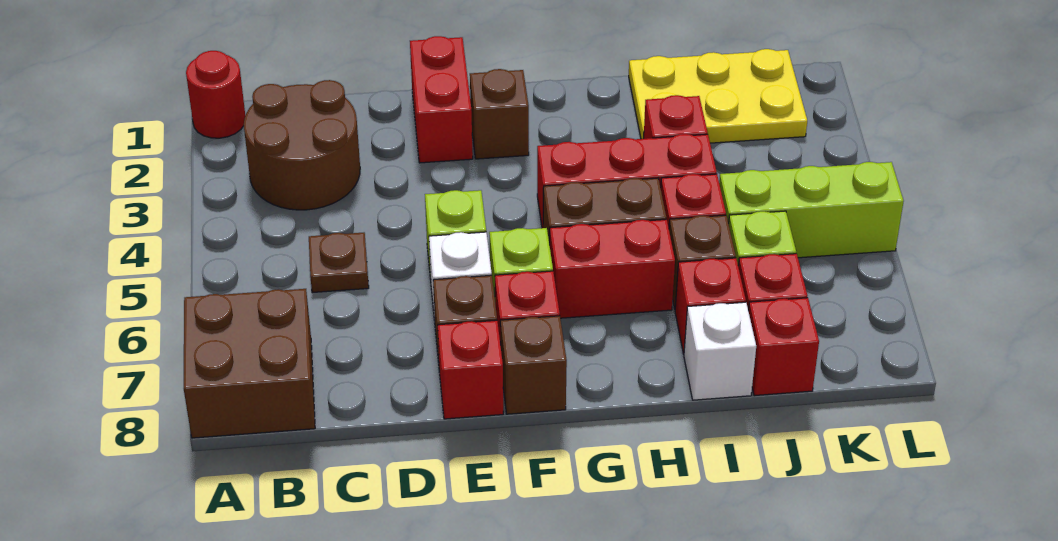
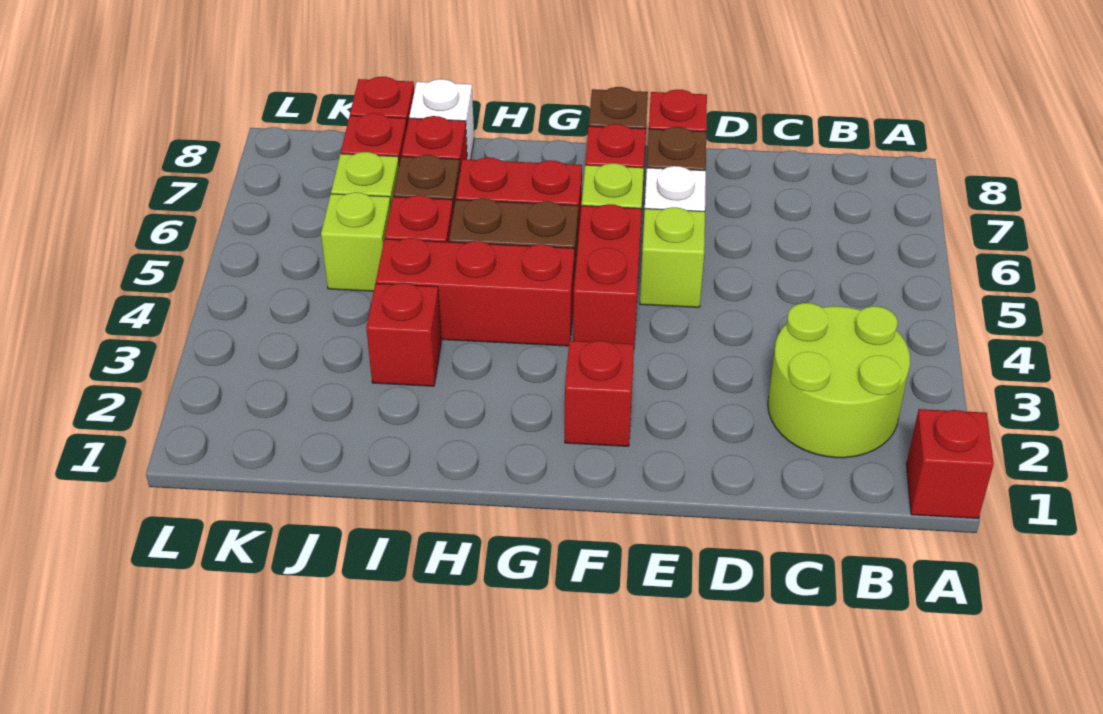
red round brick A1 level 1 -> red brick A1 level 1
brown brick A7:B8 level 1 -> none
brown round brick B2:C3 level 1 -> lime round brick B2:C3 level 1
brown plate C5 level 1 -> none
red brick E1:E2 level 1 -> red brick F4:F5 level 1
brown brick F2 level 1 -> red brick F2 level 1
yellow plate I1:K2 level 1 -> none
lime brick J5:L5 level 1 -> lime brick J5 level 1

